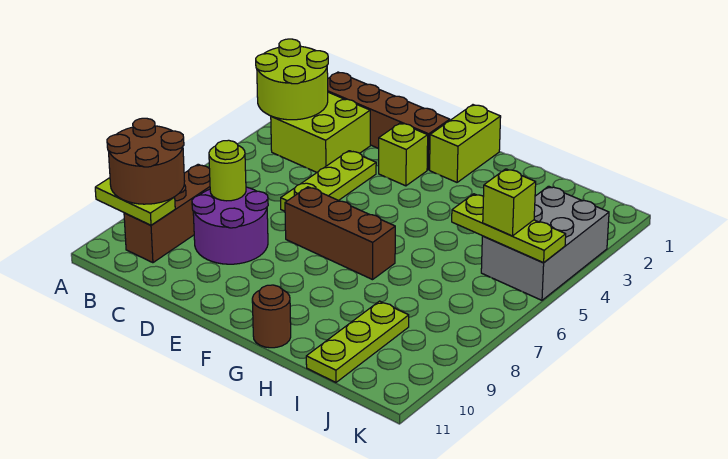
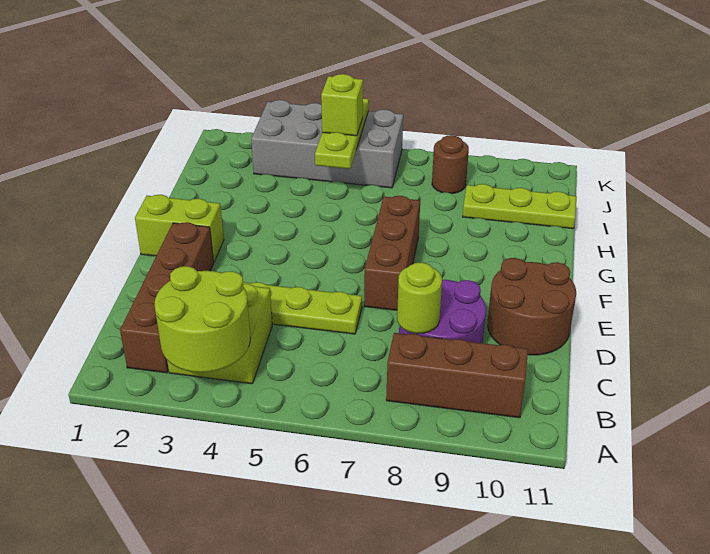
brown round brick A9:B10 level 3 -> brown round brick D10:E11 level 1
lime plate A10:B10 level 2 -> none
lime brick E3 level 1 -> none
brown round brick G11 level 1 -> brown round brick J8 level 1
grey brick J3:K5 level 1 -> grey brick J3:K6 level 1

